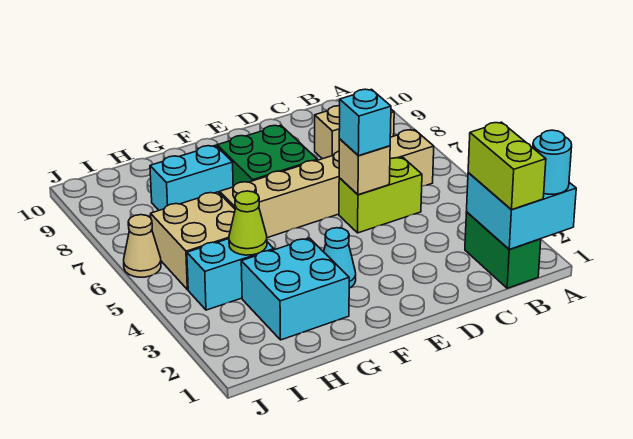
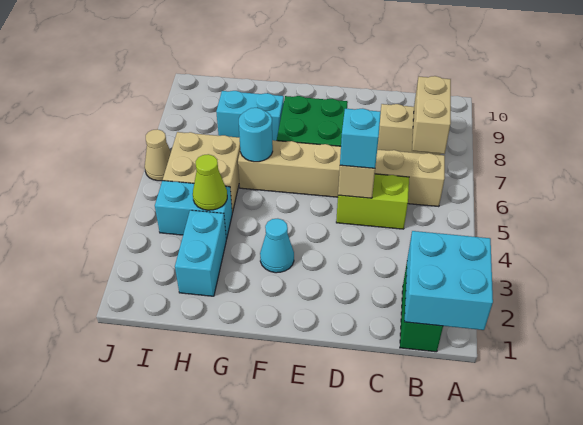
cyan round brick A1 level 3 -> cyan round brick G6 level 2
lime brick B1:B2 level 3 -> none
none -> tan brick B7:B8 level 2
cyan brick G2:H3 level 1 -> cyan brick H2:H3 level 1

